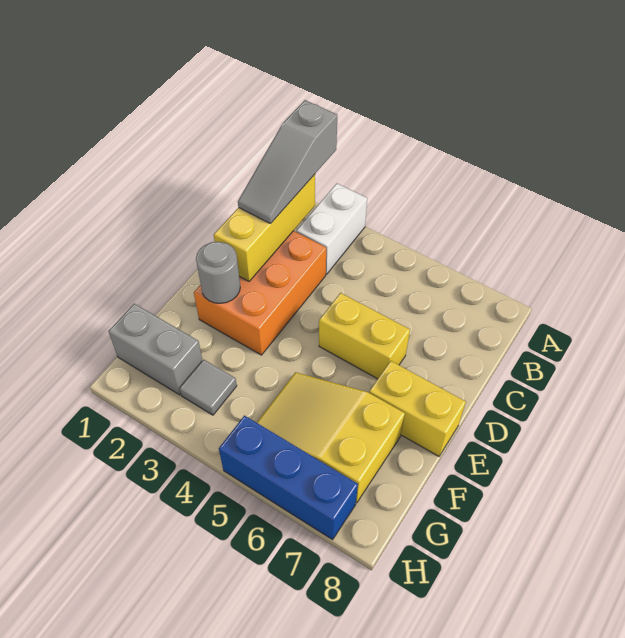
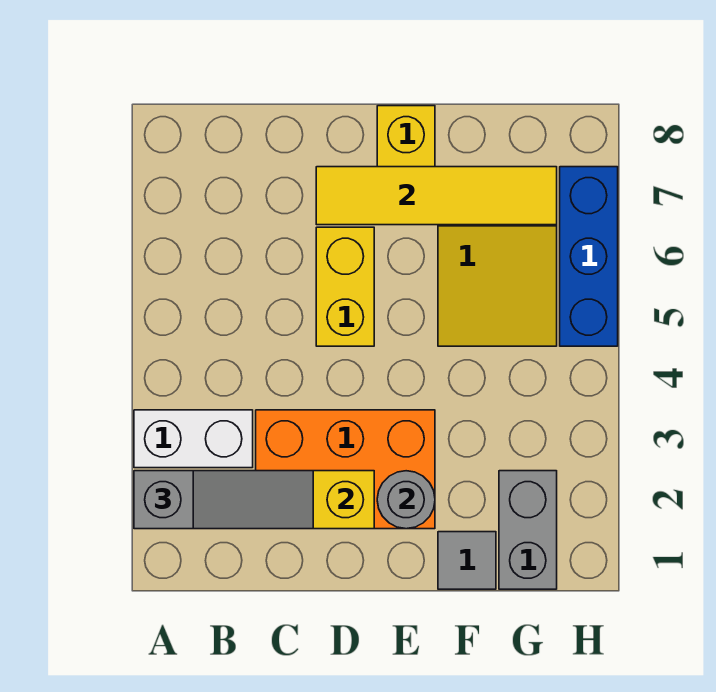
none -> yellow tile D7:G7 level 2
grey tile G3 level 1 -> grey tile F1 level 1

